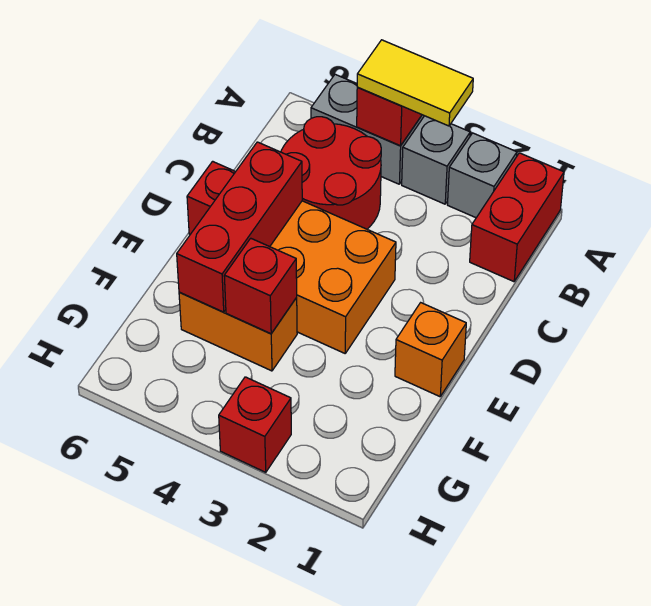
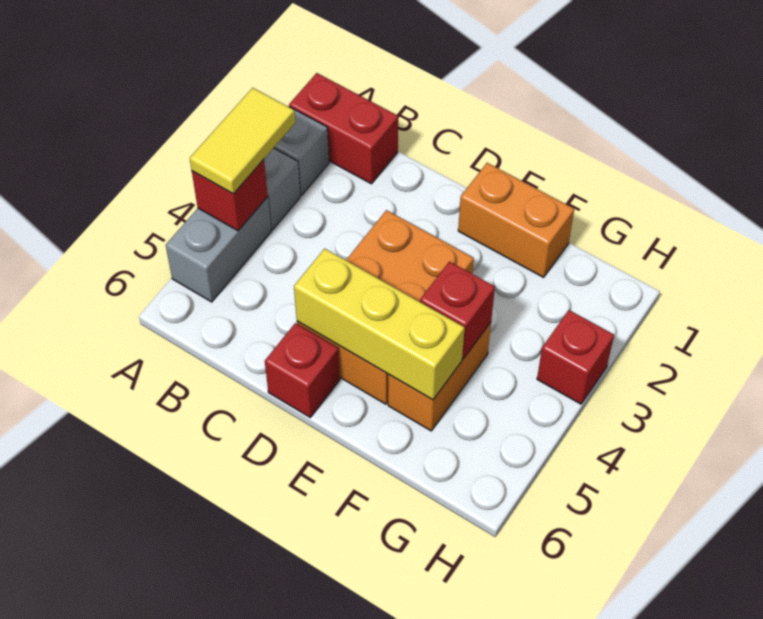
red round brick B4:C5 level 1 -> none
red brick D5:F5 level 2 -> yellow brick D5:F5 level 2
orange brick E1 level 1 -> orange brick E1:F1 level 1

